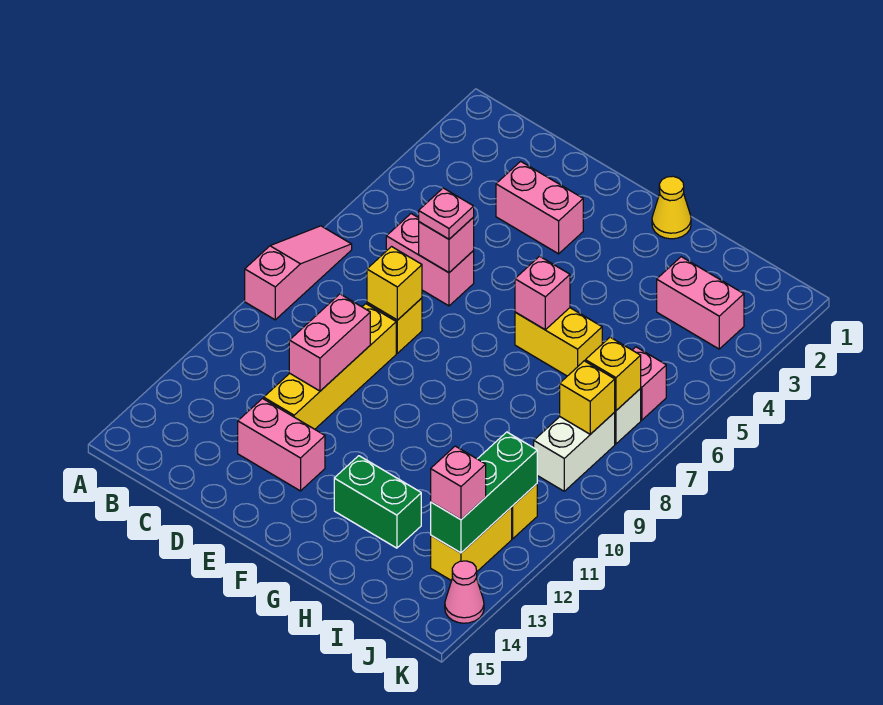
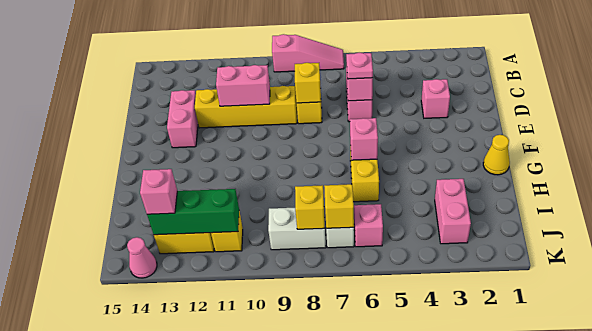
pink brick D3:E3 level 1 -> pink brick D3 level 1
green brick G13:H13 level 1 -> none

